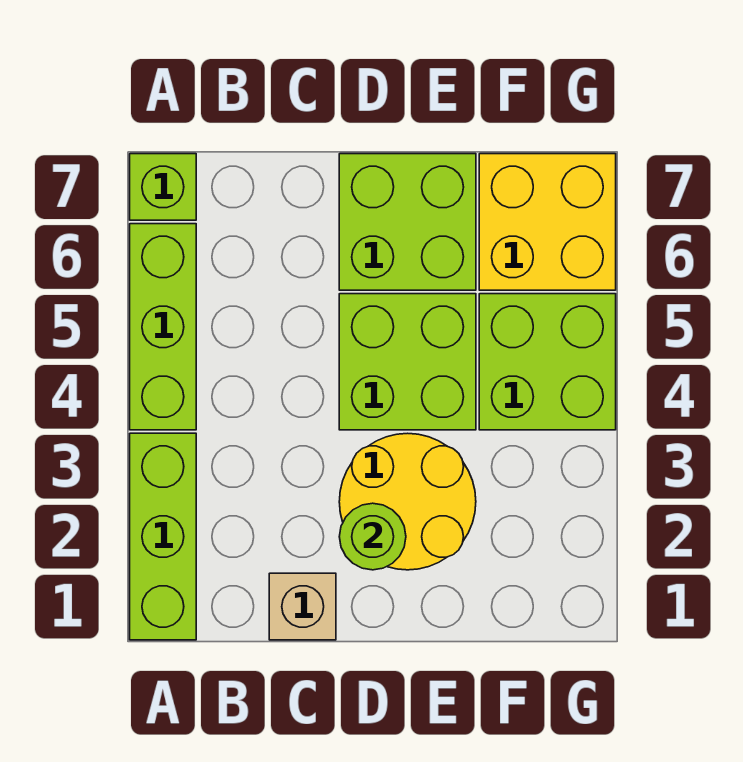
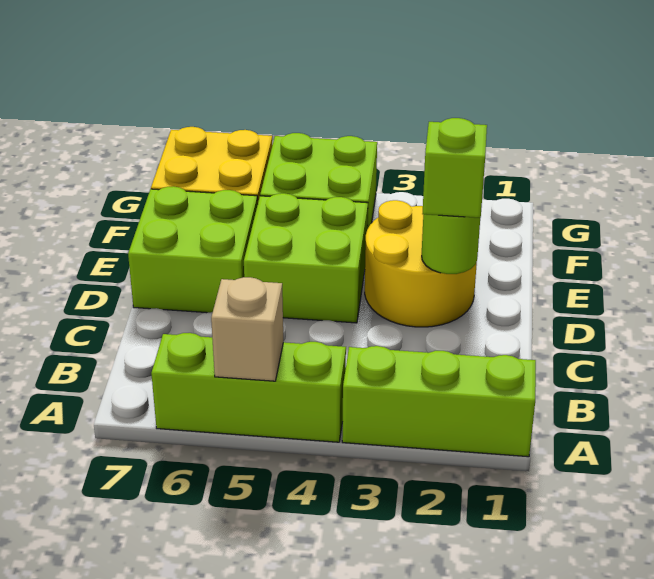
lime brick A7 level 1 -> lime brick D2 level 3
tan brick C1 level 1 -> tan brick A5 level 2

